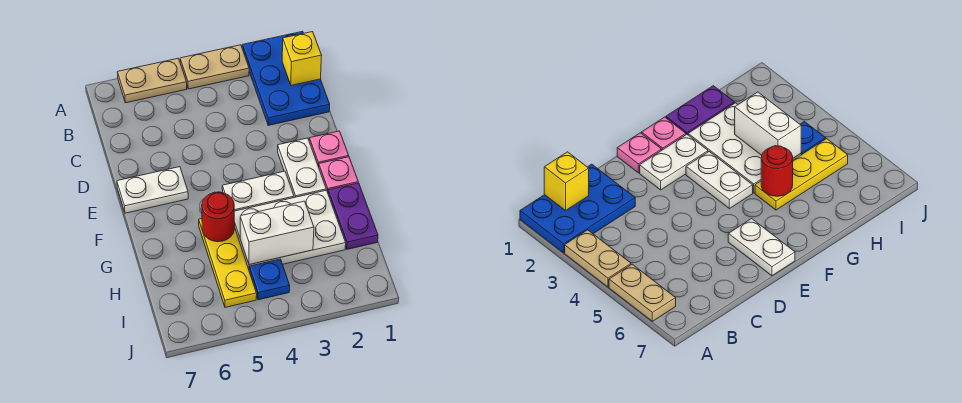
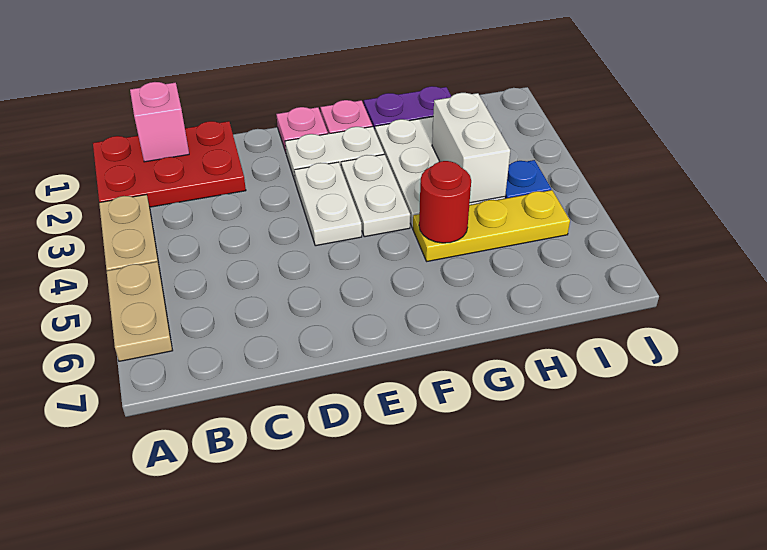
blue plate A1:C2 level 1 -> red plate A1:C2 level 1
yellow brick B1 level 2 -> pink brick B1 level 2
white plate E6:E7 level 1 -> white plate E3:E4 level 1

